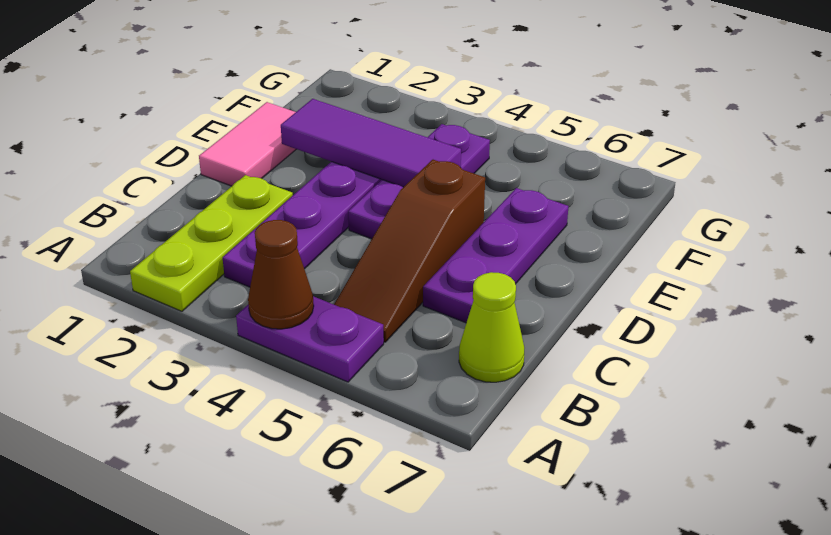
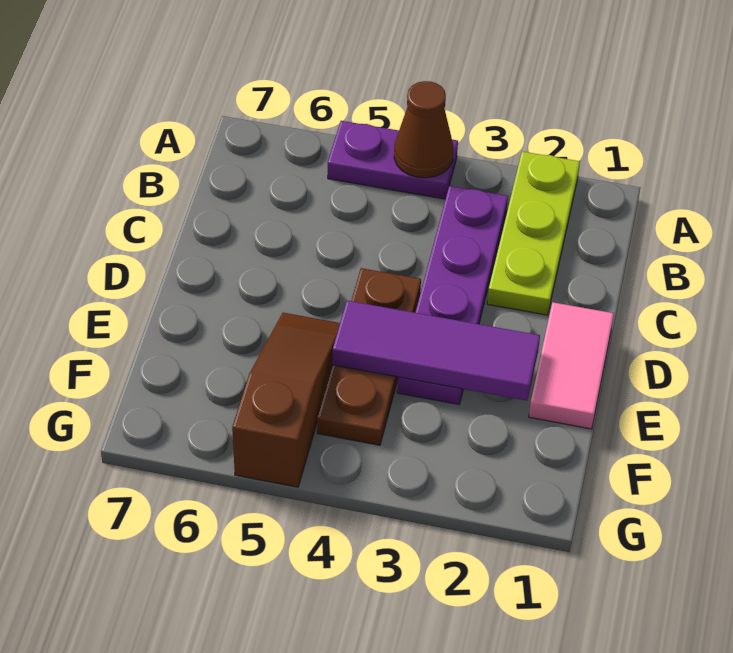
brown slope B5:D5 level 1 top D -> brown slope E5:G5 level 1 top G
lime cone B7 level 1 -> none
purple plate C6:E6 level 1 -> none
purple plate D4:F4 level 1 -> brown plate D4:F4 level 1

